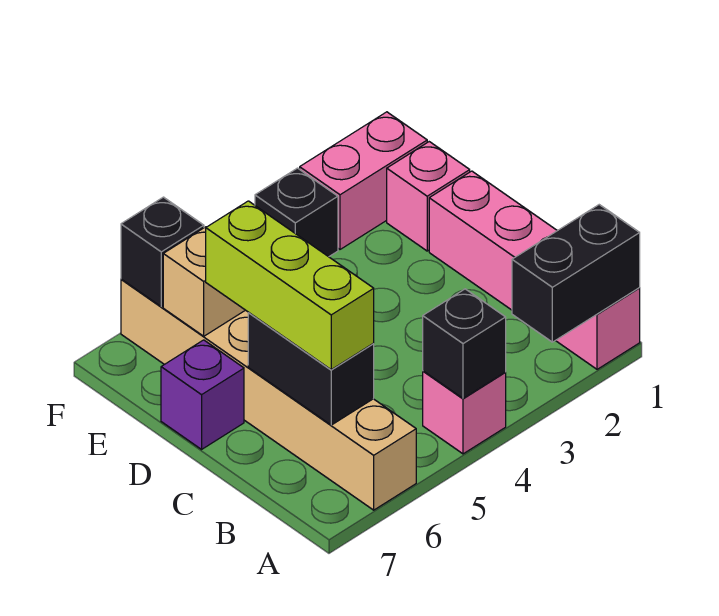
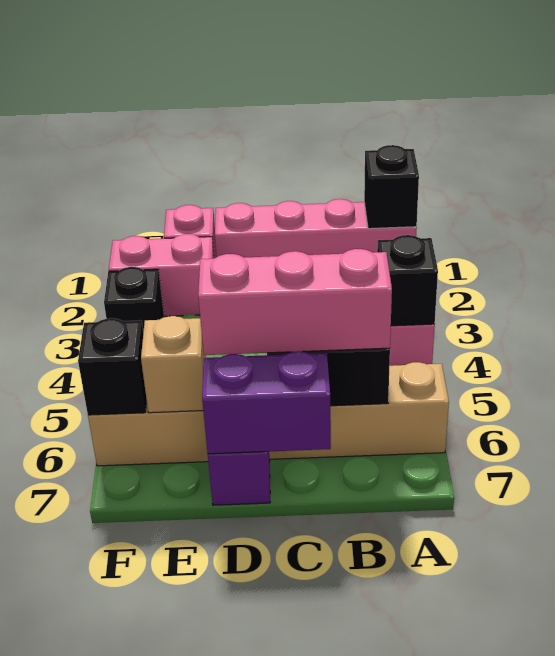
black brick A1:A2 level 2 -> black brick A1 level 2
lime brick B6:D6 level 3 -> pink brick B6:D6 level 3
none -> purple brick C7:D7 level 2
pink brick F1:F2 level 1 -> pink brick E2:F2 level 1

